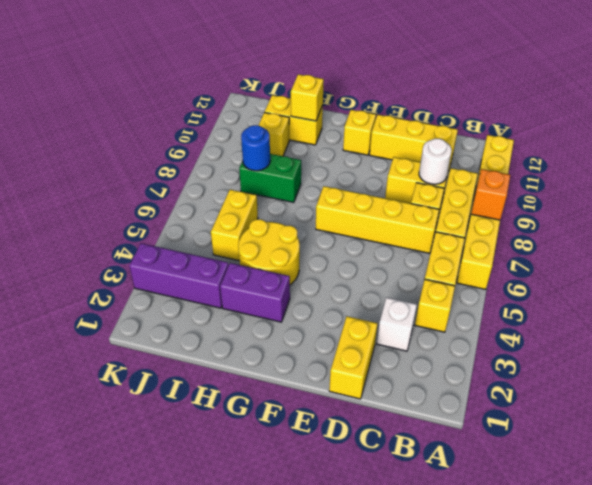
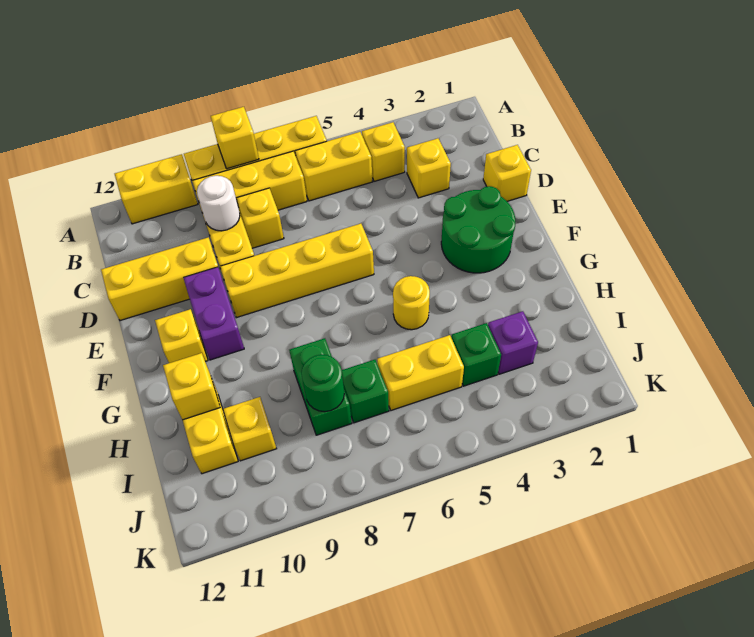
orange brick A8 level 2 -> yellow brick A8 level 2
white brick C3 level 1 -> yellow brick C3 level 1
yellow brick C7:F7 level 1 -> yellow brick E6:E9 level 1
yellow brick C11:E11 level 1 -> yellow brick D10:D12 level 1
yellow brick D1:D2 level 1 -> yellow brick D1 level 1
none -> green round brick E2:F3 level 1
purple brick G3:H3 level 1 -> purple brick E10:F10 level 1
yellow round brick G4:H5 level 1 -> yellow round brick G5 level 1
purple brick I3:K3 level 1 -> purple brick I3 level 1
none -> green brick I4 level 1
none -> green brick I7 level 1
blue round brick I8 level 2 -> green round brick I8 level 2

